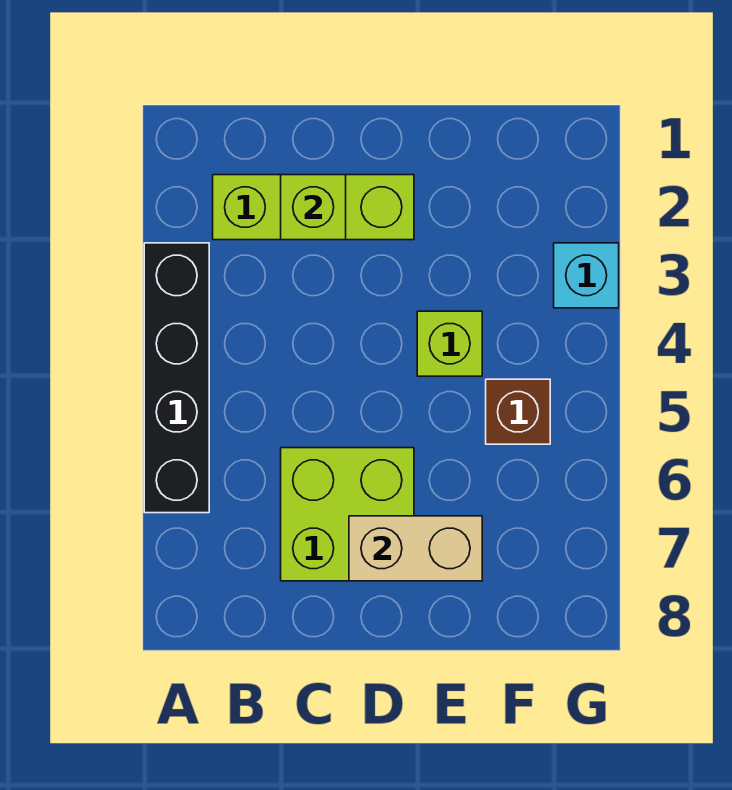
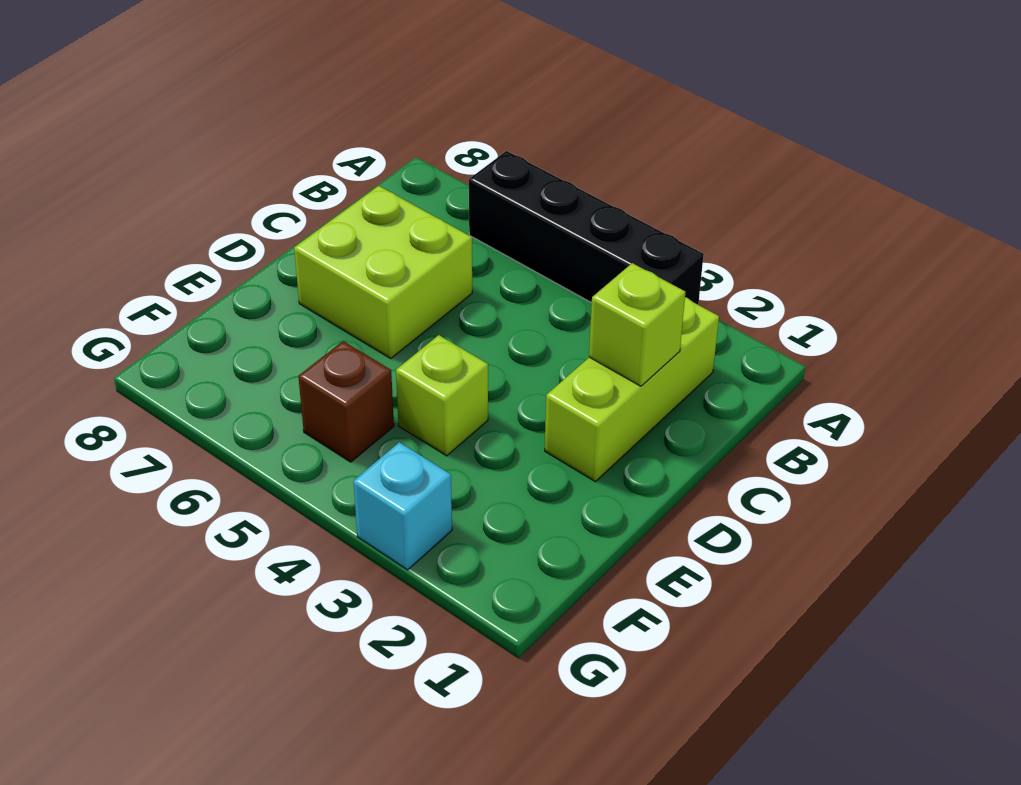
tan brick D7:E7 level 2 -> none

